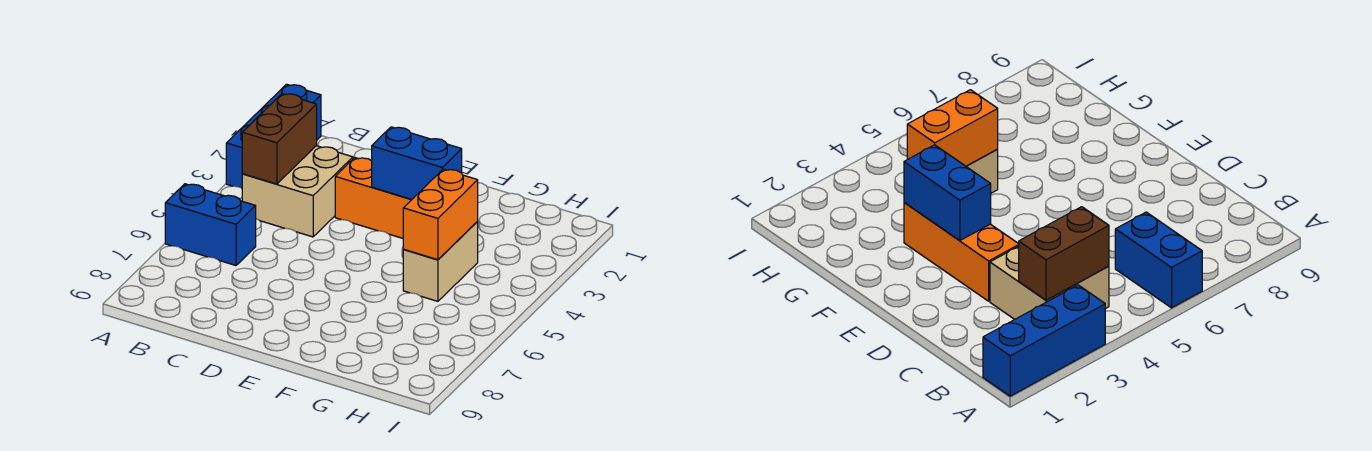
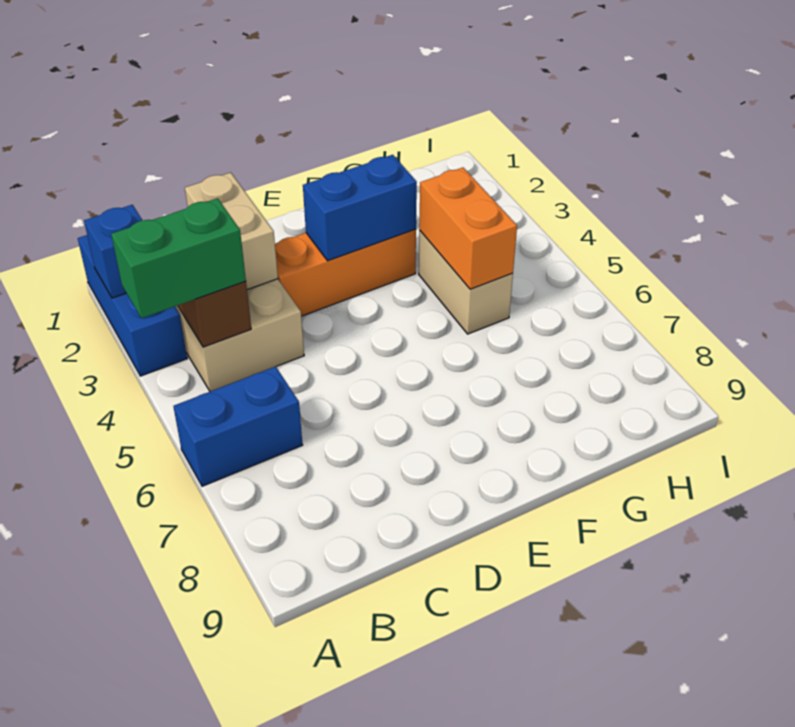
none -> blue brick A2 level 2
none -> green brick A4:B4 level 3
none -> tan brick C2:C3 level 2

